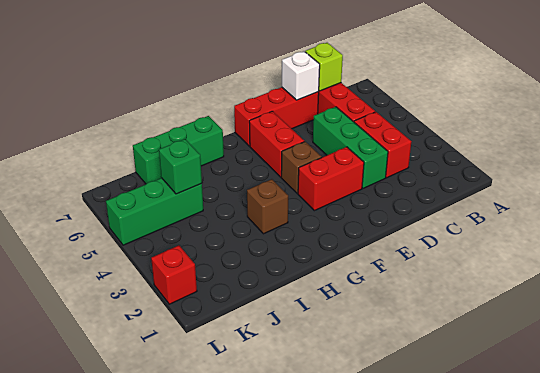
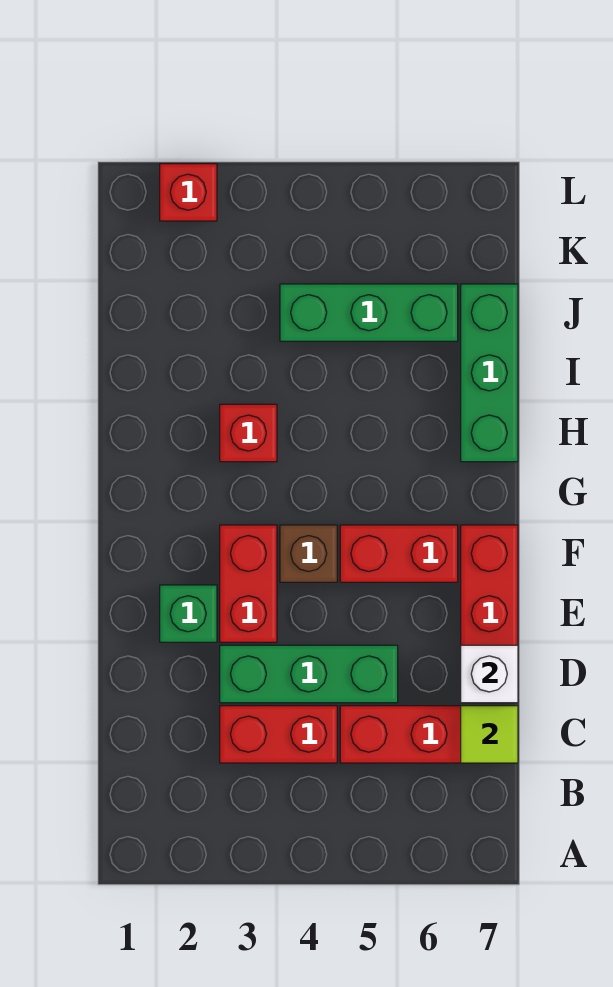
lime brick C7 level 2 -> lime tile C7 level 2
brown brick H3 level 1 -> red brick H3 level 1
green brick J5:L5 level 1 -> green brick J4:J6 level 1
green brick J5 level 2 -> green brick E2 level 1

